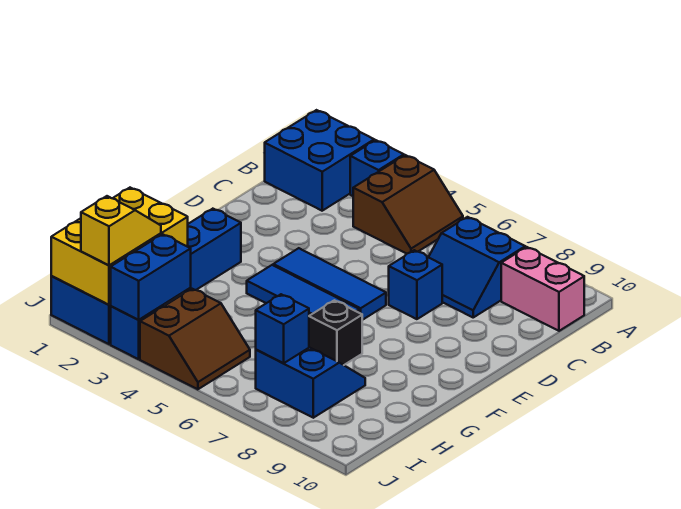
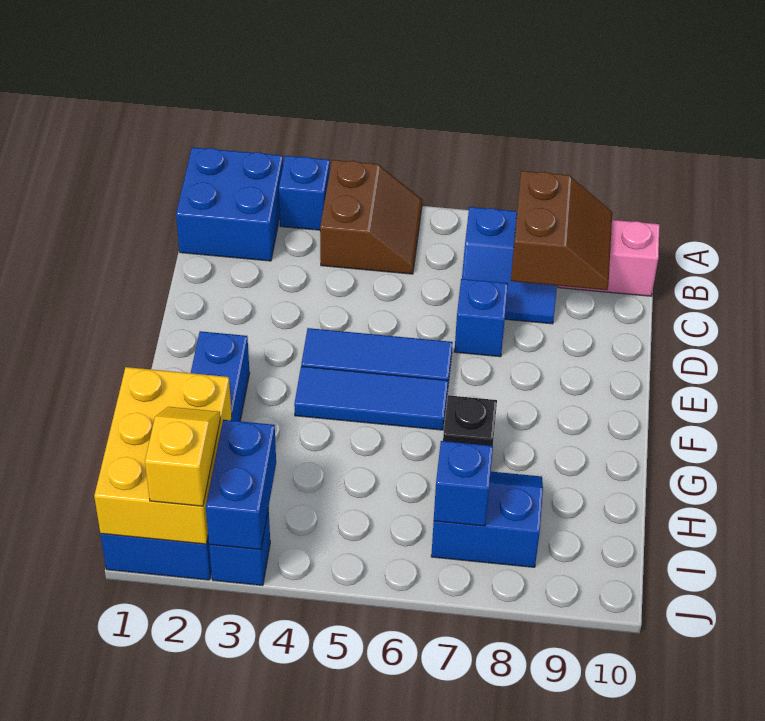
brown slope I4:J5 level 1 top 4 -> brown slope B8:C9 level 2 top 8

